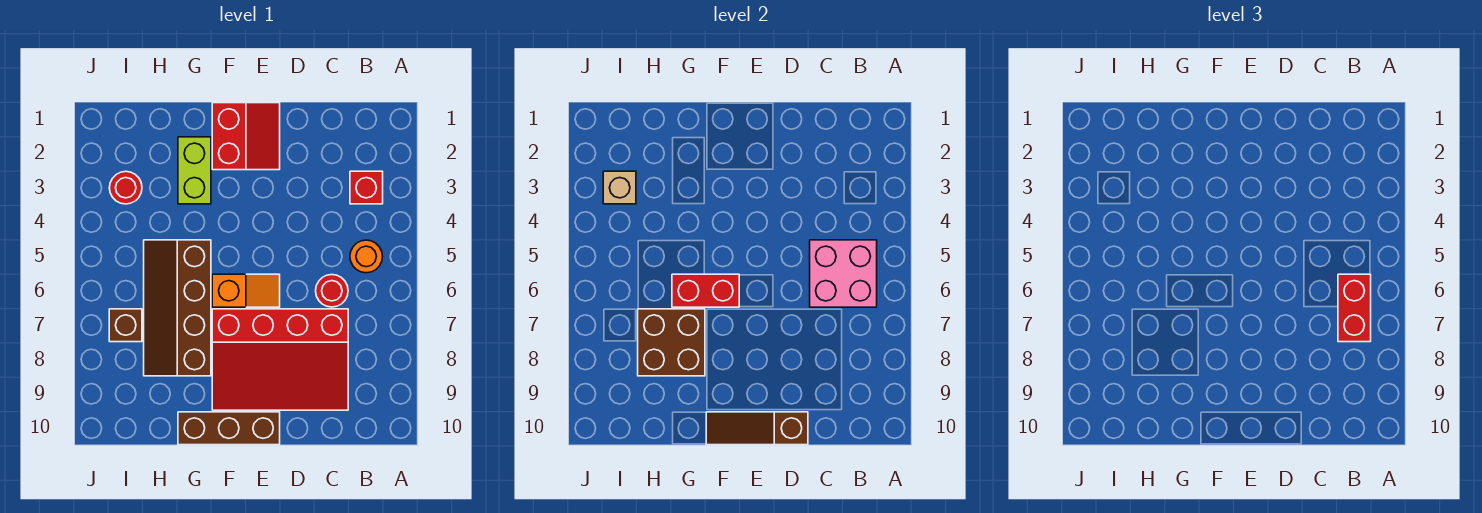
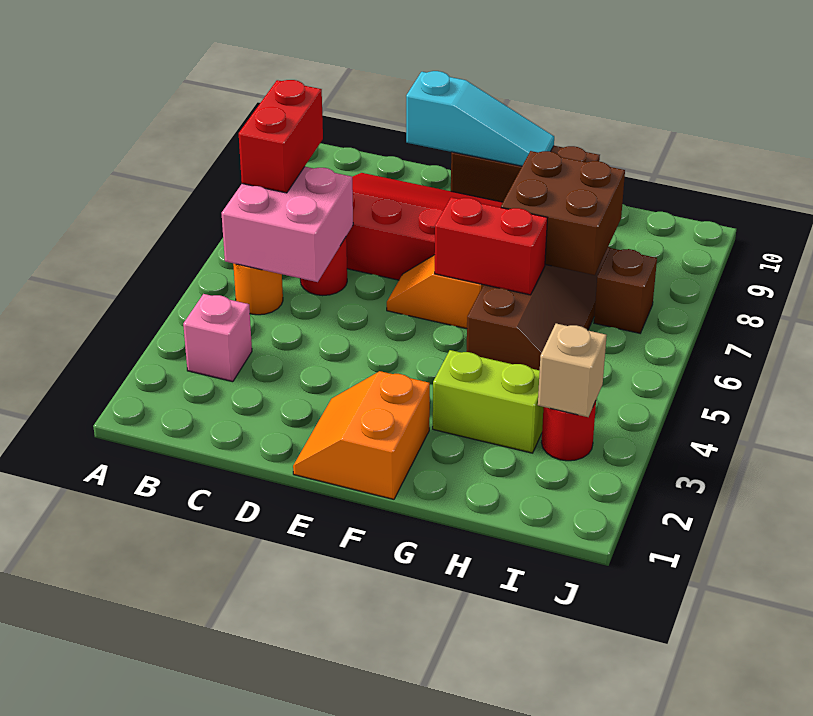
red brick B3 level 1 -> pink brick B3 level 1
brown slope D10:F10 level 2 top D -> cyan slope D10:F10 level 2 top D
red slope E1:F2 level 1 top F -> orange slope E1:F2 level 1 top F
lime brick G2:G3 level 1 -> lime brick G3:H3 level 1

